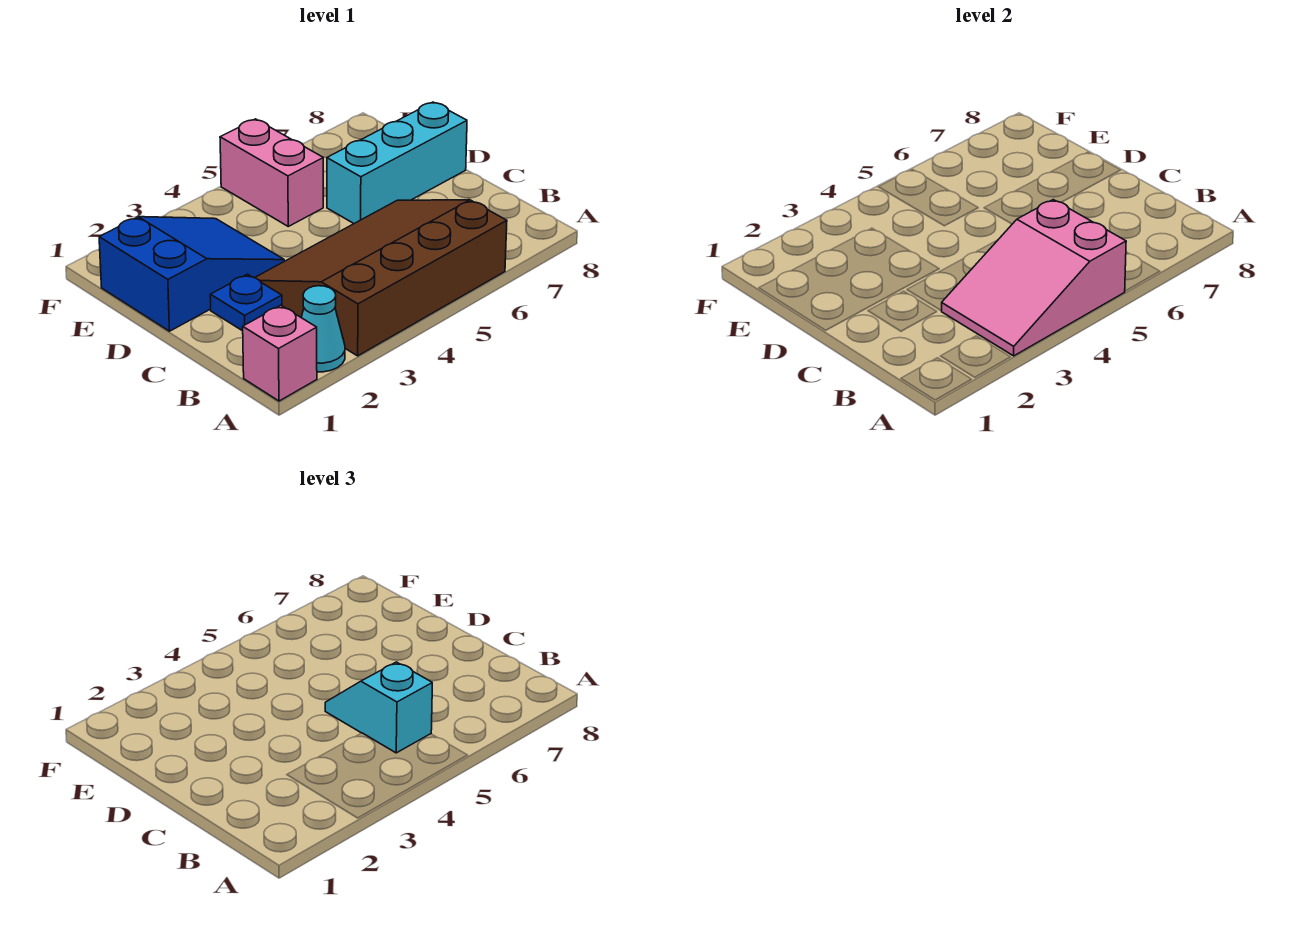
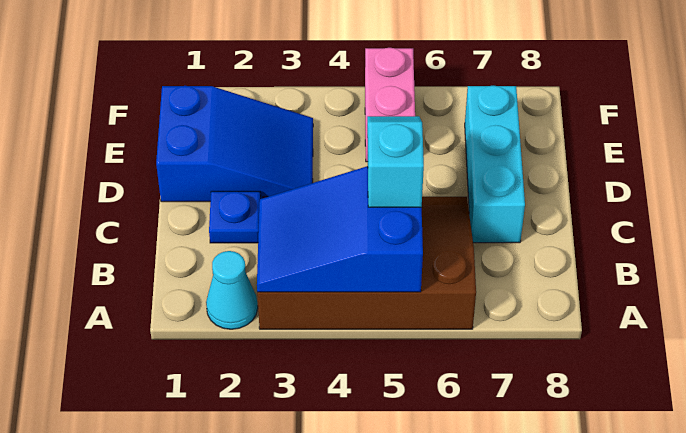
pink brick A1 level 1 -> none
pink slope A3:B5 level 2 top 5 -> blue slope A3:B5 level 2 top 5
cyan brick D6:D8 level 1 -> cyan brick C7:E7 level 1

